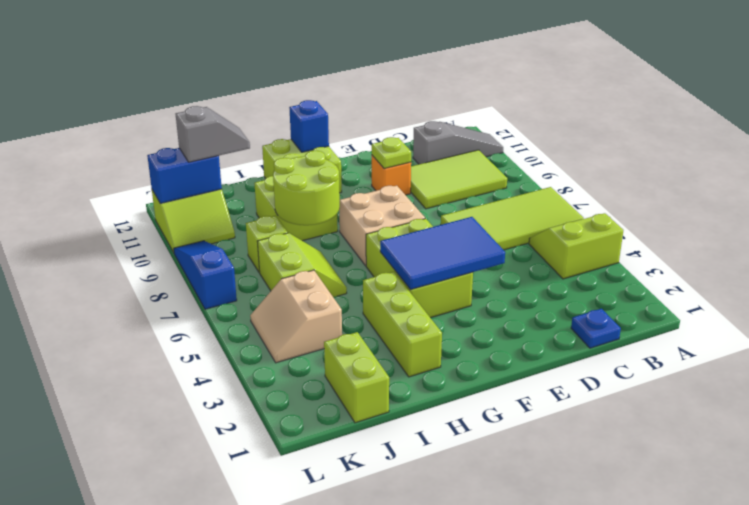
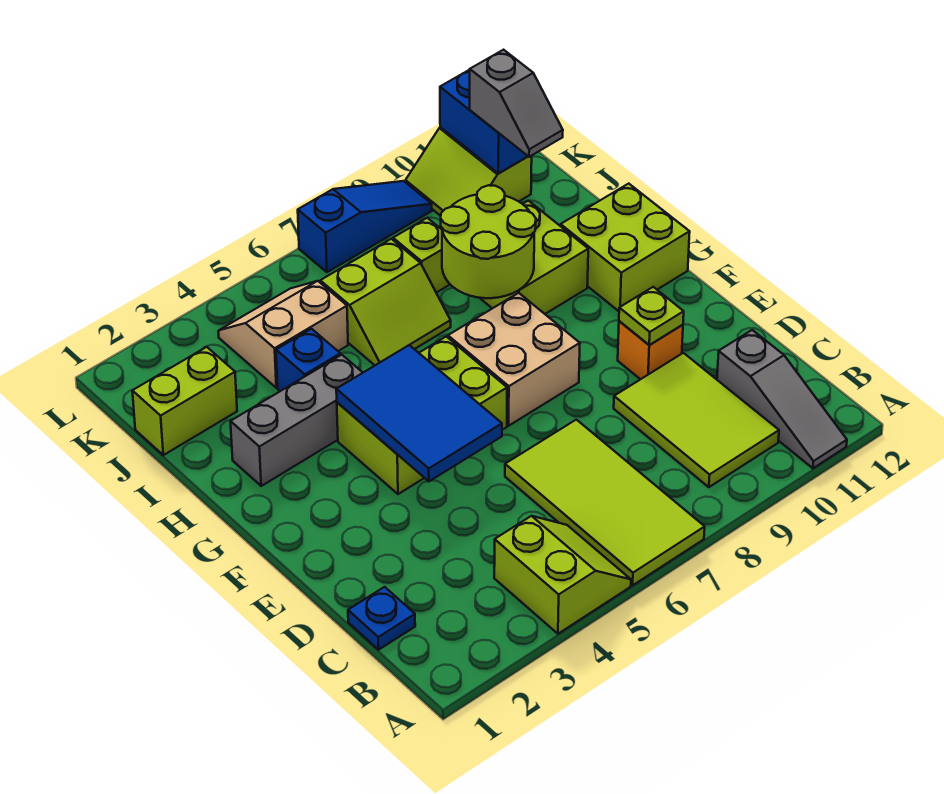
blue brick G12 level 2 -> blue brick I4 level 1
lime brick H2:H4 level 1 -> grey brick H2:H4 level 1

